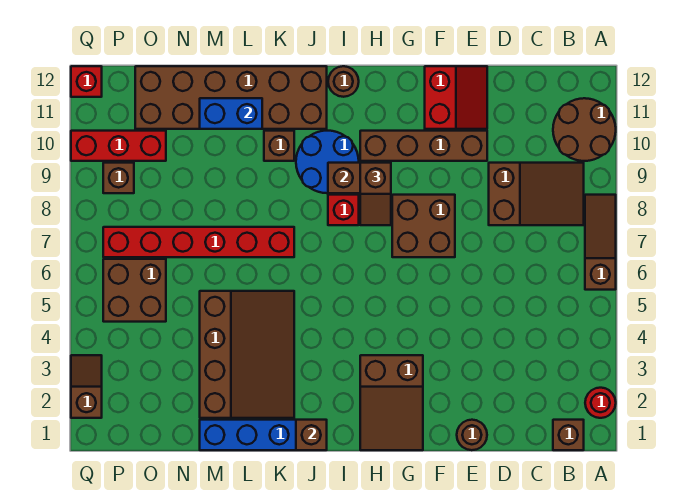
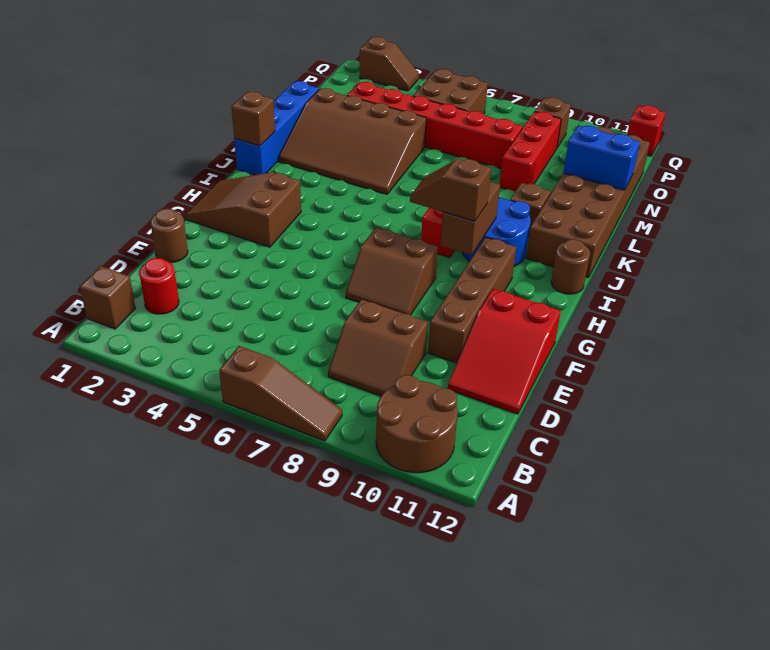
red round brick A2 level 1 -> red round brick C2 level 1
brown slope B8:D9 level 1 top D -> brown slope C8:D9 level 1 top D
red slope E11:F12 level 1 top F -> red slope D11:F12 level 1 top F
brown brick F7:G8 level 1 -> brown slope F7:G8 level 1 top G
red brick K7:P7 level 1 -> red brick N3:N8 level 1
blue brick L11:M11 level 2 -> blue brick M11:M12 level 2
red brick O10:Q10 level 1 -> red brick M9:O9 level 1

